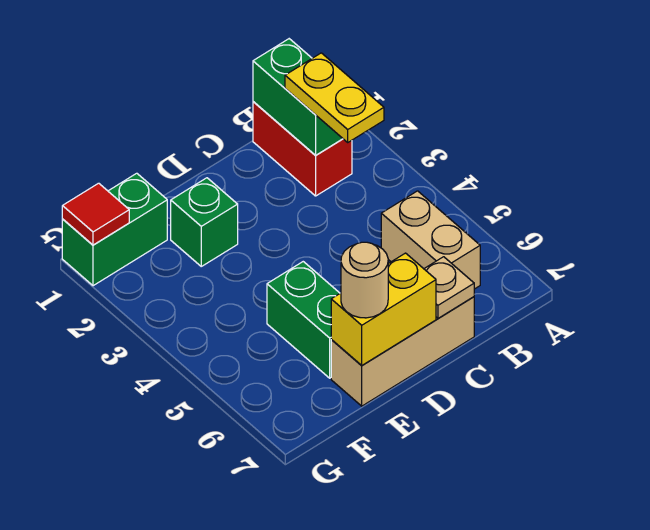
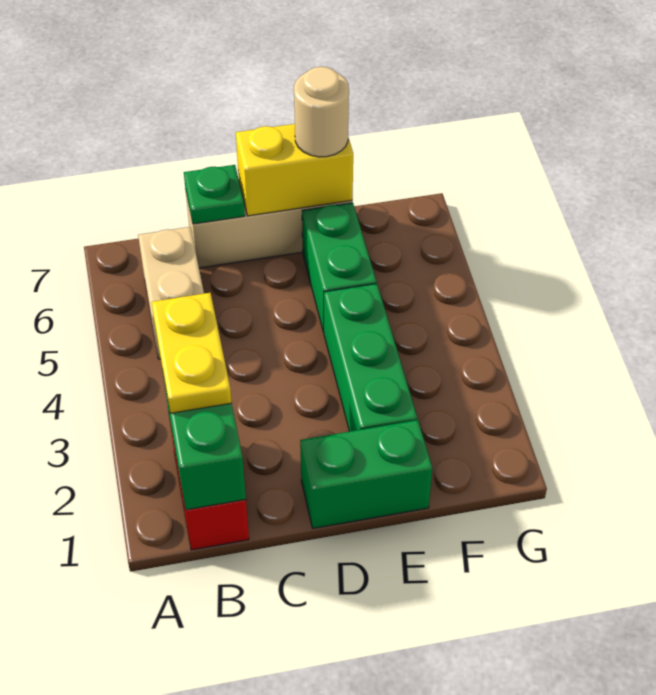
tan plate C7 level 2 -> green plate C7 level 2
green brick E2 level 1 -> green brick E2:E4 level 1
green brick F1:G1 level 1 -> green brick D1:E1 level 1
red tile G1 level 2 -> none

